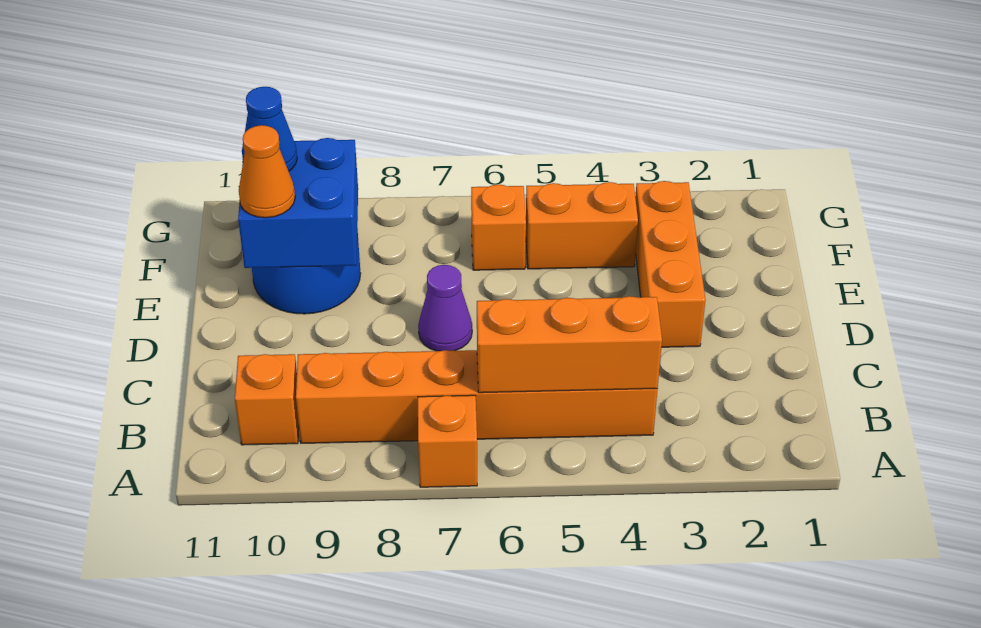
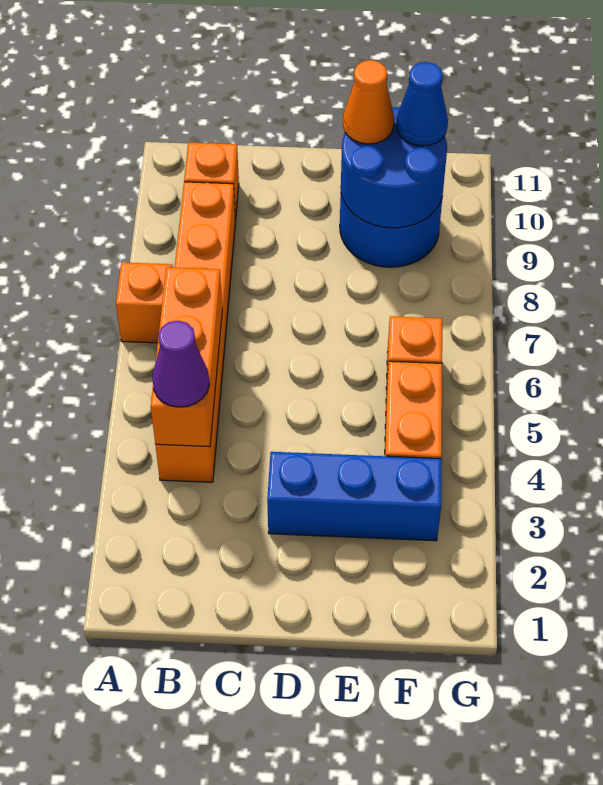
orange brick D3:F3 level 1 -> blue brick D3:F3 level 1
purple cone D7 level 1 -> purple cone B4 level 3
blue brick E9:F10 level 2 -> blue round brick E9:F10 level 2

